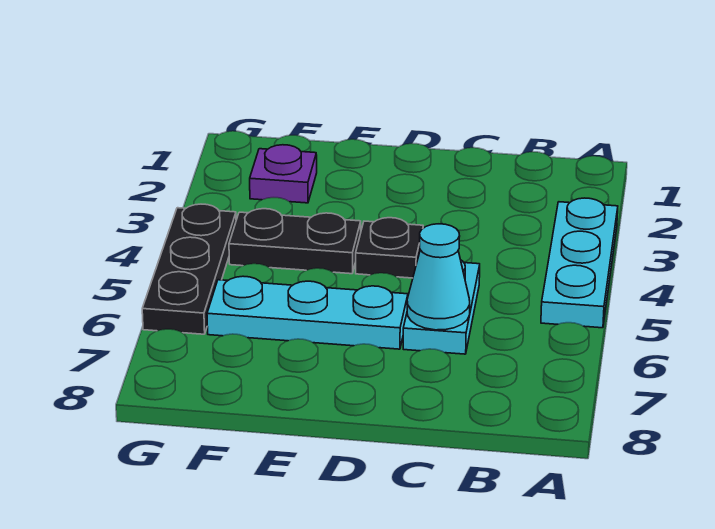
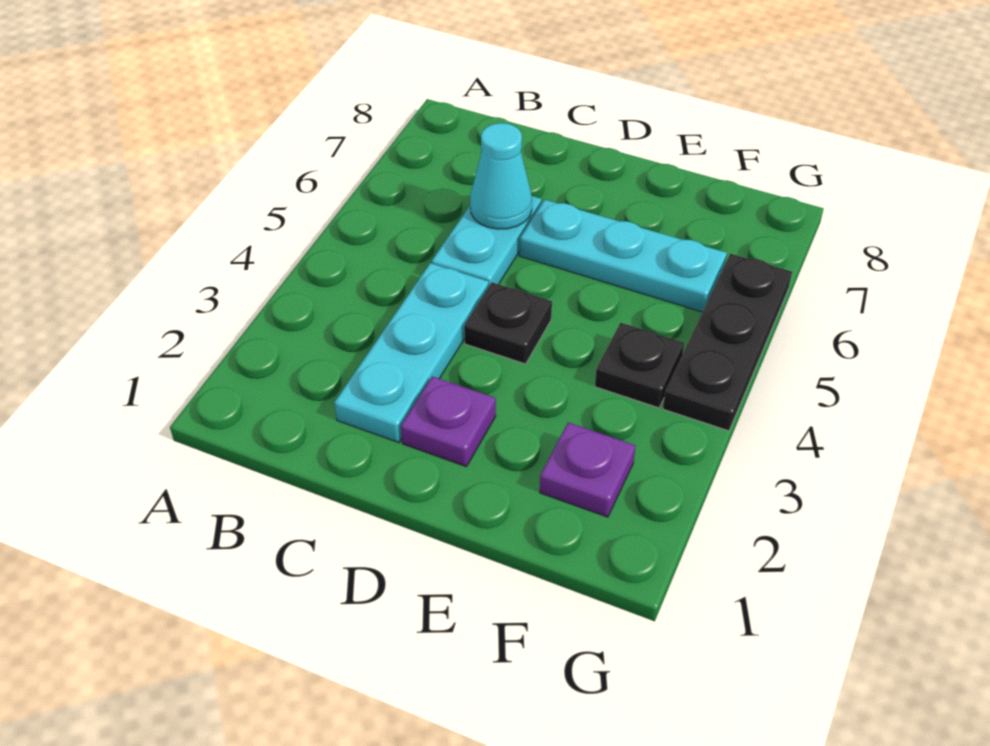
cyan plate A3:A5 level 1 -> cyan plate C2:C4 level 1
none -> purple plate D2 level 1
black plate E4:F4 level 1 -> black plate F4 level 1

